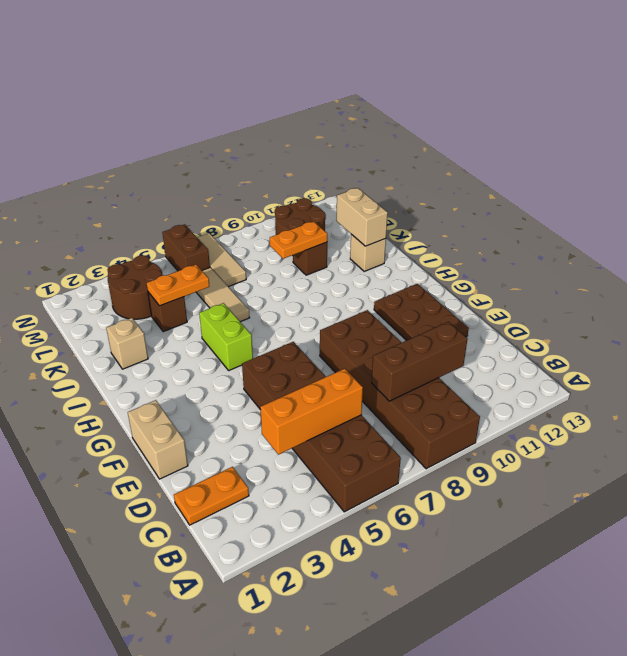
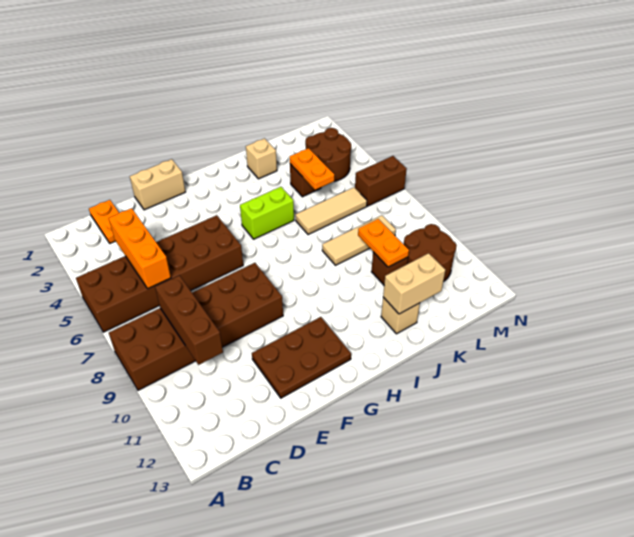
tan tile L7:N7 level 1 -> tan tile J8:L8 level 1

